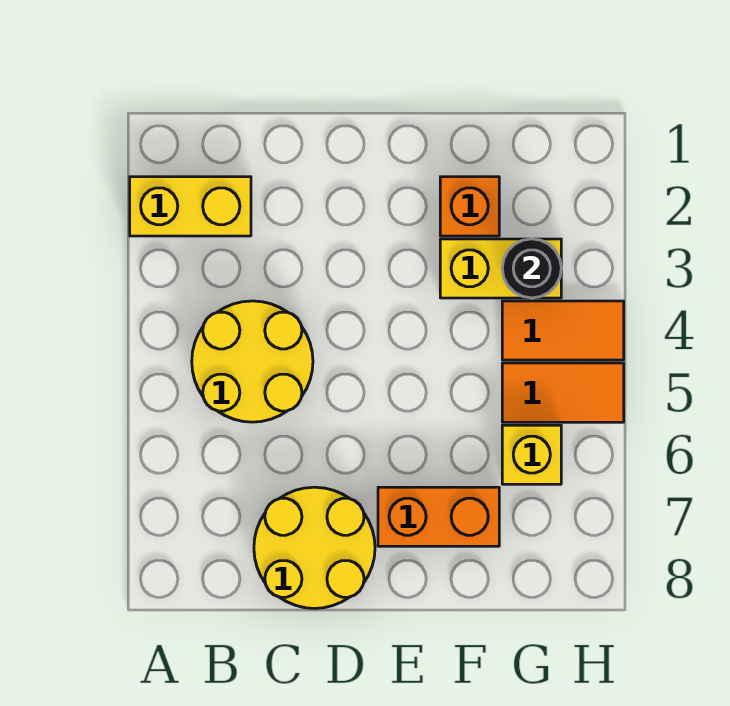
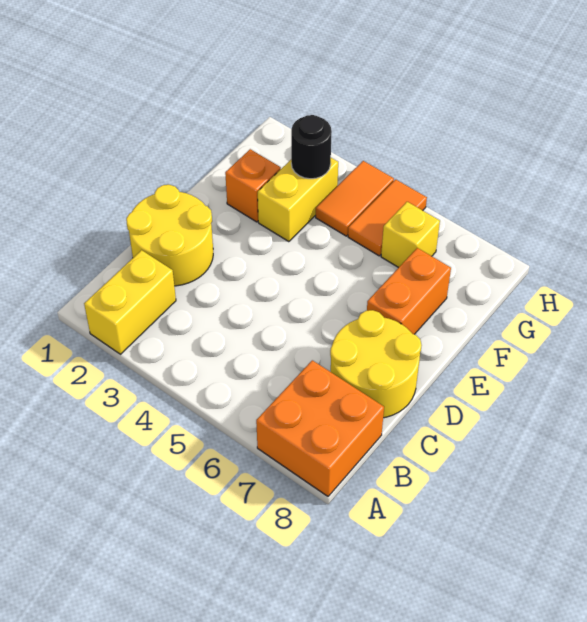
none -> orange brick A7:B8 level 1
yellow round brick B4:C5 level 1 -> yellow round brick C1:D2 level 1

